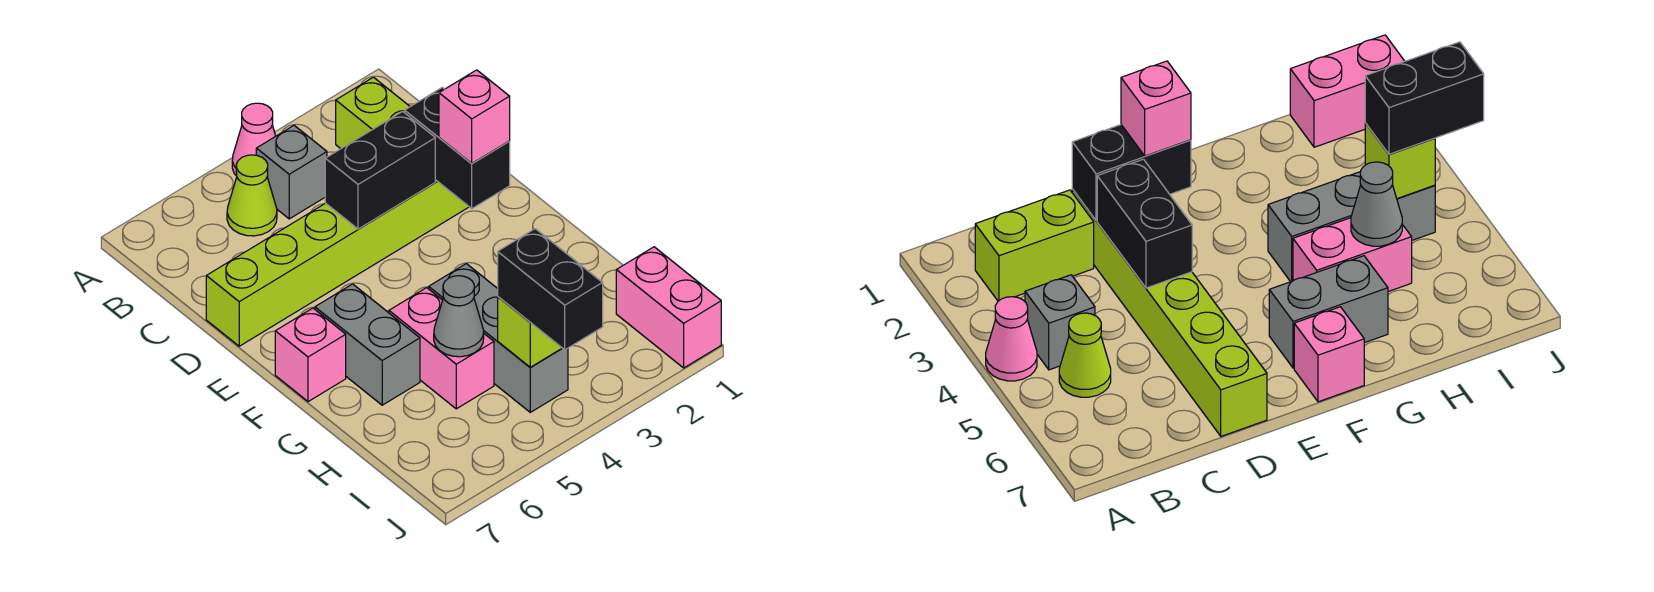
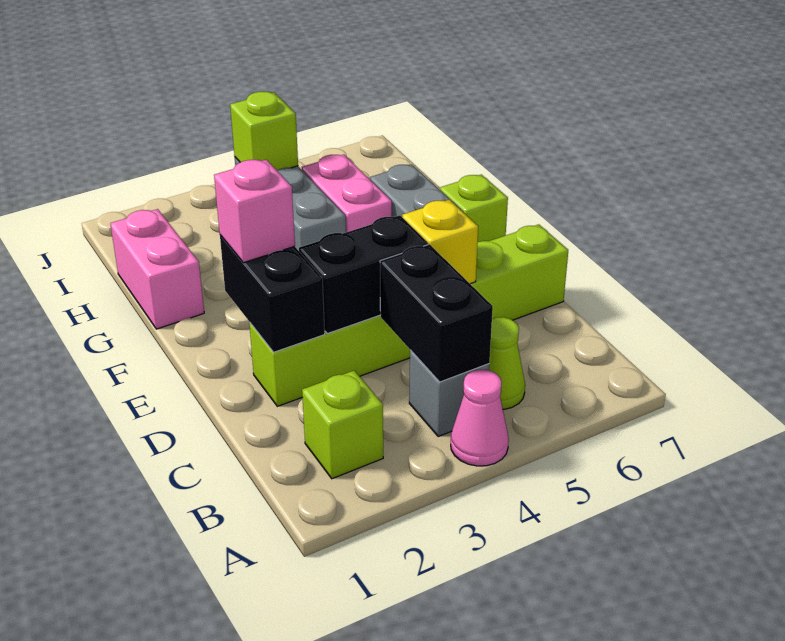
lime brick B2:C2 level 1 -> lime brick B2 level 1
none -> yellow brick D5 level 2
pink brick F7 level 1 -> lime brick F7 level 1
grey cone H5 level 2 -> none
pink brick I1:J1 level 1 -> pink brick G1:H1 level 1
black brick I4:J4 level 3 -> black brick B4:C4 level 2

